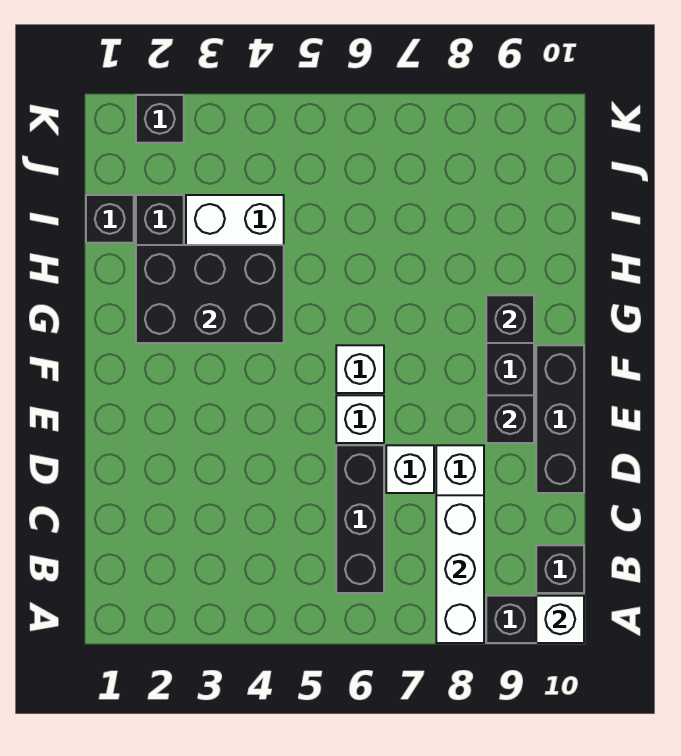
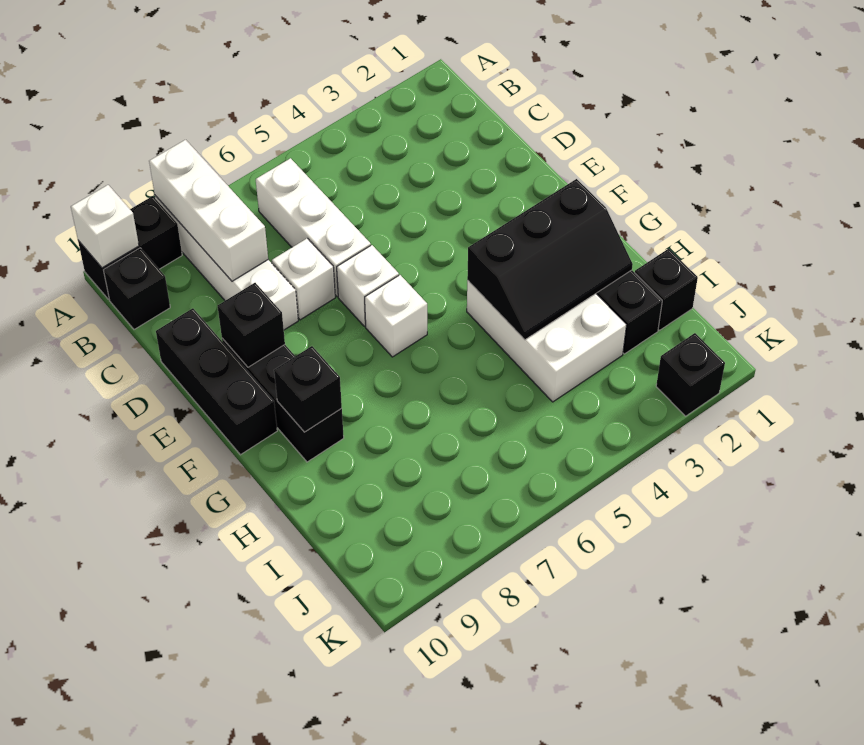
black brick B6:D6 level 1 -> white brick B6:D6 level 1
black brick G2:H4 level 2 -> black slope G2:H4 level 2 top G

